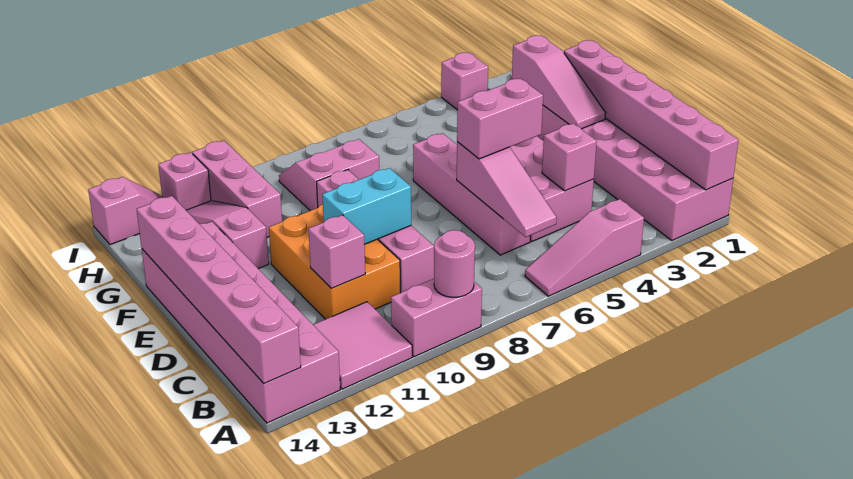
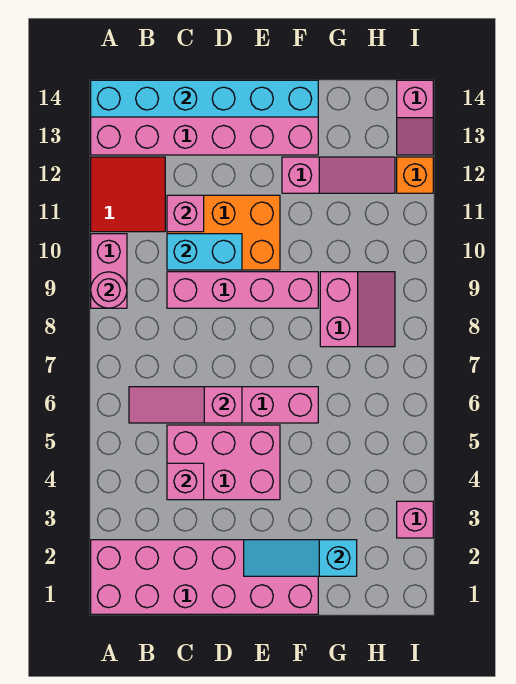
pink brick A1:F1 level 2 -> none
pink slope A4:A6 level 1 top 4 -> none
pink tile A11:B12 level 1 -> red tile A11:B12 level 1
pink brick A14:F14 level 2 -> cyan brick A14:F14 level 2
pink brick D5:D6 level 3 -> none
cyan brick D9:D10 level 2 -> cyan brick C10:D10 level 2
pink slope E2:G2 level 2 top G -> cyan slope E2:G2 level 2 top G
pink brick G11:I11 level 1 -> none
pink brick I12 level 1 -> orange brick I12 level 1

